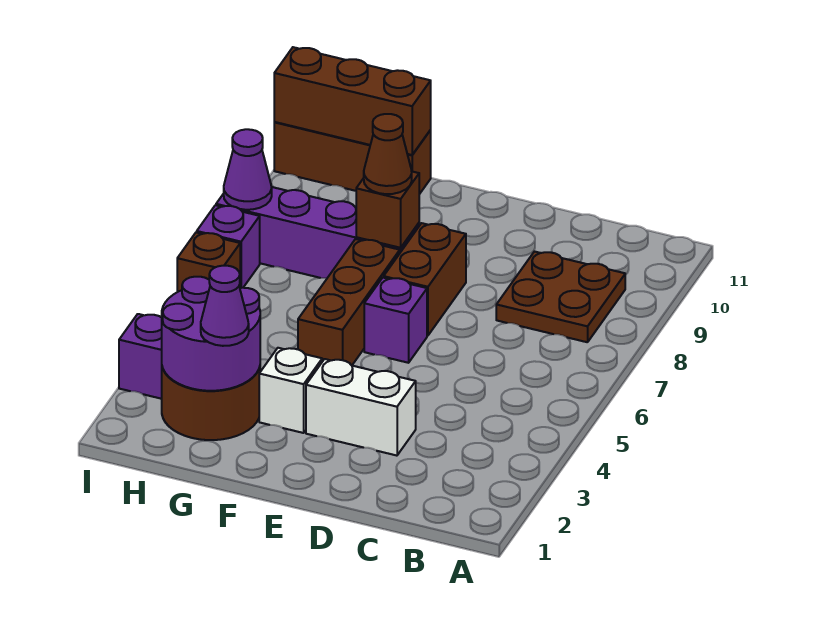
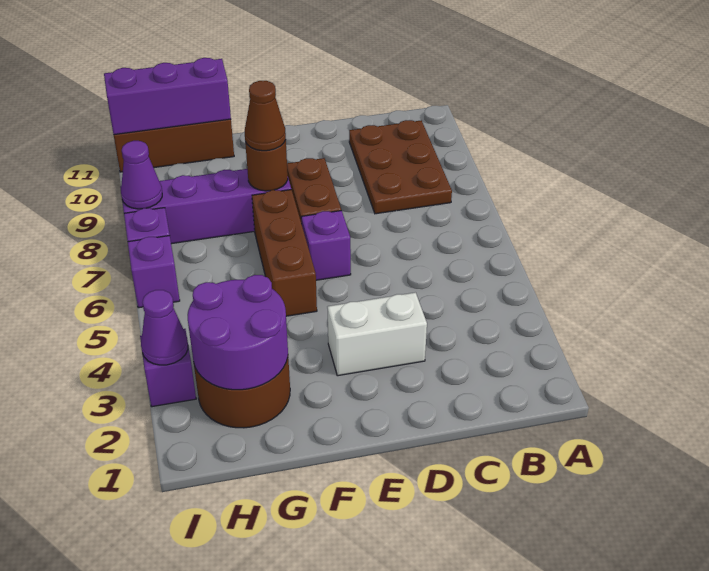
brown plate B8:C9 level 1 -> brown plate B8:C10 level 1
white brick F3 level 1 -> none
brown brick F8 level 2 -> brown round brick F8 level 2
purple cone G2 level 3 -> purple cone I3 level 2
brown brick G11:I11 level 2 -> purple brick G11:I11 level 2
brown brick I6 level 1 -> purple brick I6 level 1

